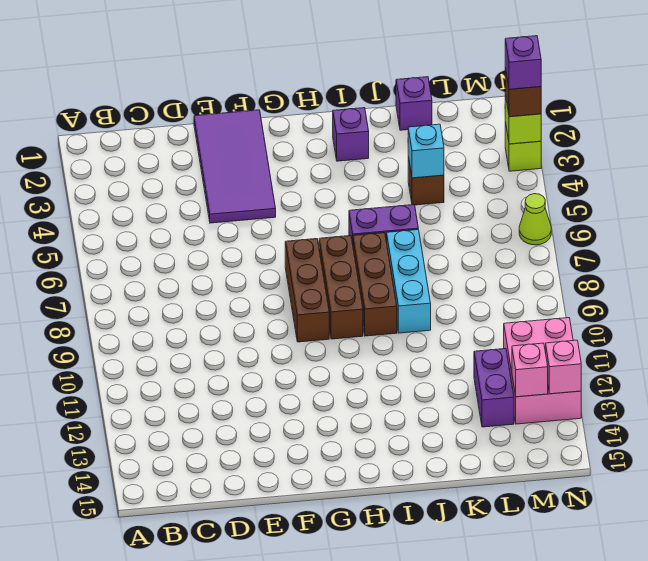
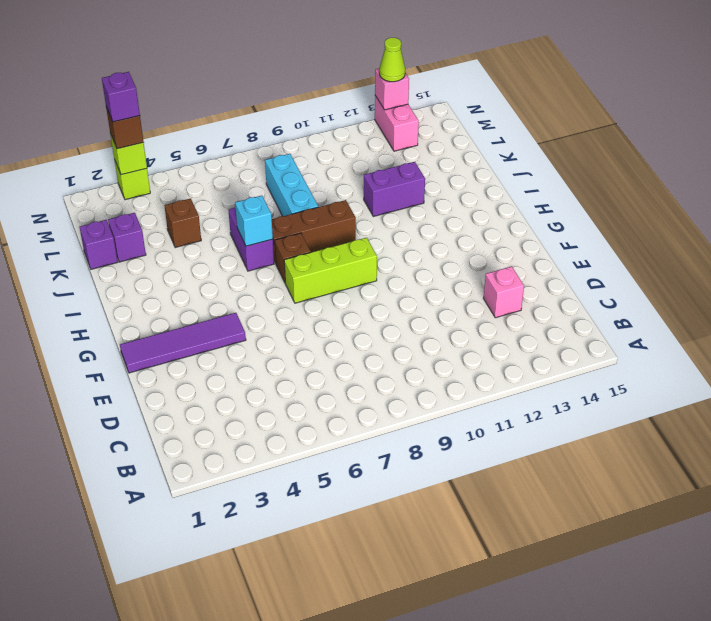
purple tile E1:F4 level 1 -> purple tile F1:F4 level 1
brown brick G7:G9 level 1 -> lime brick G7:G9 level 1
brown brick H7:H9 level 1 -> brown brick H7 level 1
purple brick I2 level 1 -> purple brick K2 level 1
cyan brick J7:J9 level 1 -> cyan brick J8:L8 level 1
cyan brick K4 level 2 -> cyan brick I6 level 2
purple brick L12:L13 level 1 -> purple brick J11:J12 level 1
pink brick M11:N13 level 1 -> pink brick M13:N13 level 1
pink brick M13 level 2 -> pink brick D13 level 1
lime cone N6 level 1 -> lime cone N13 level 3

